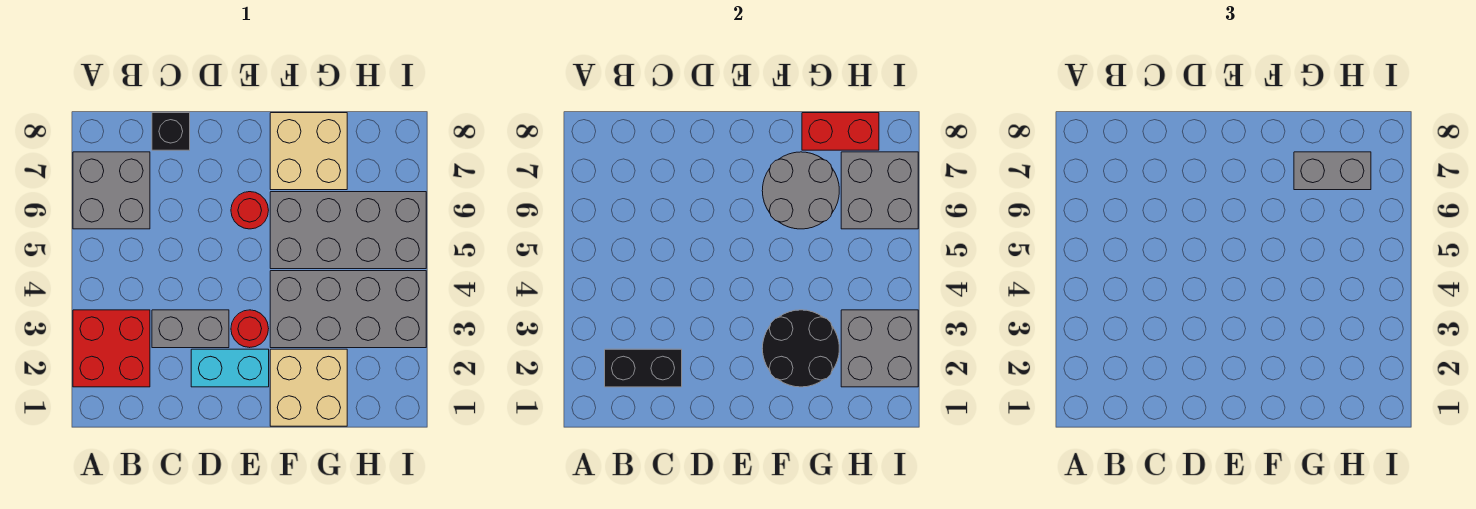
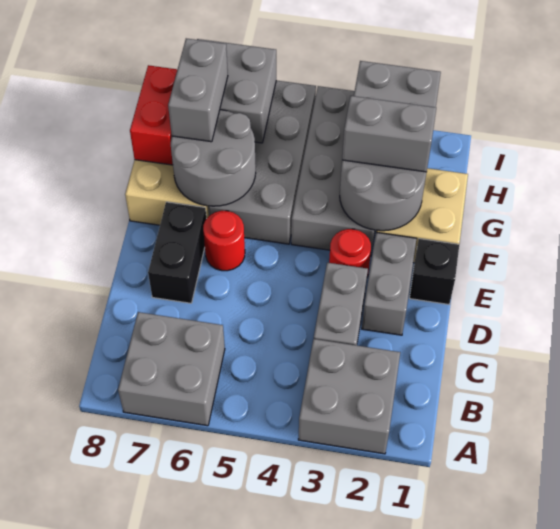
red brick A2:B3 level 1 -> grey brick A2:B3 level 1
black brick B2:C2 level 2 -> black brick D7:E7 level 1
black brick C8 level 1 -> black brick E1 level 1
cyan brick D2:E2 level 1 -> grey brick D2:E2 level 1
black round brick F2:G3 level 2 -> grey round brick F2:G3 level 2
none -> grey brick G2:G3 level 3

